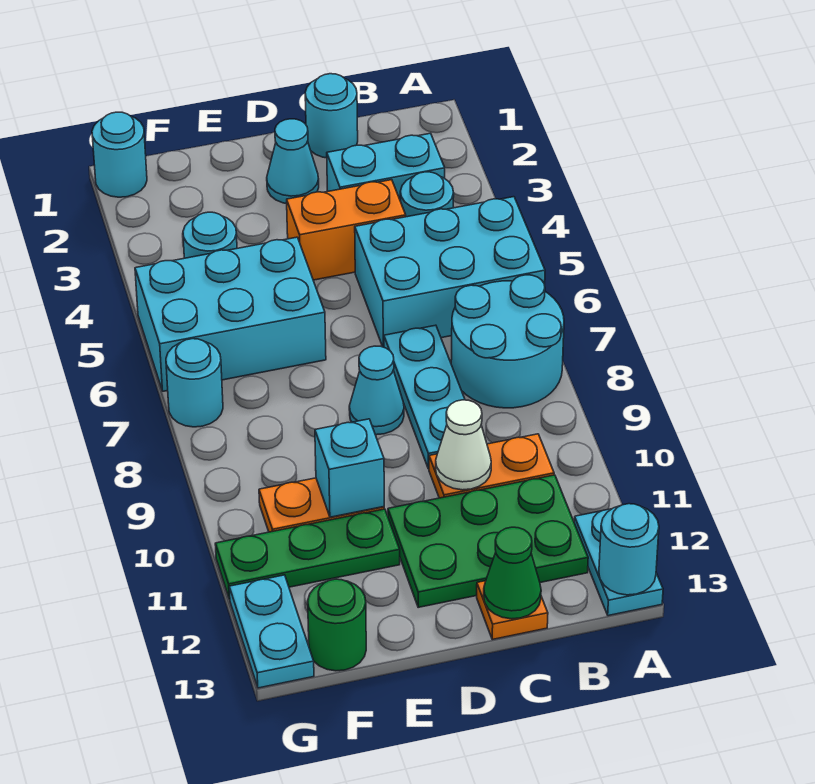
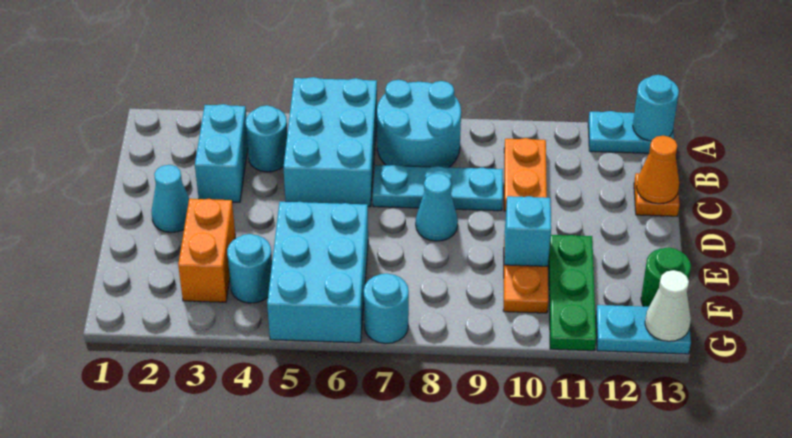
green plate B11:D12 level 1 -> none
cyan round brick C1 level 1 -> none
orange brick C4:D4 level 1 -> orange brick E3:F3 level 1
white cone C10 level 2 -> white cone G13 level 2
green cone C13 level 2 -> orange cone C13 level 2
cyan round brick G1 level 1 -> none

